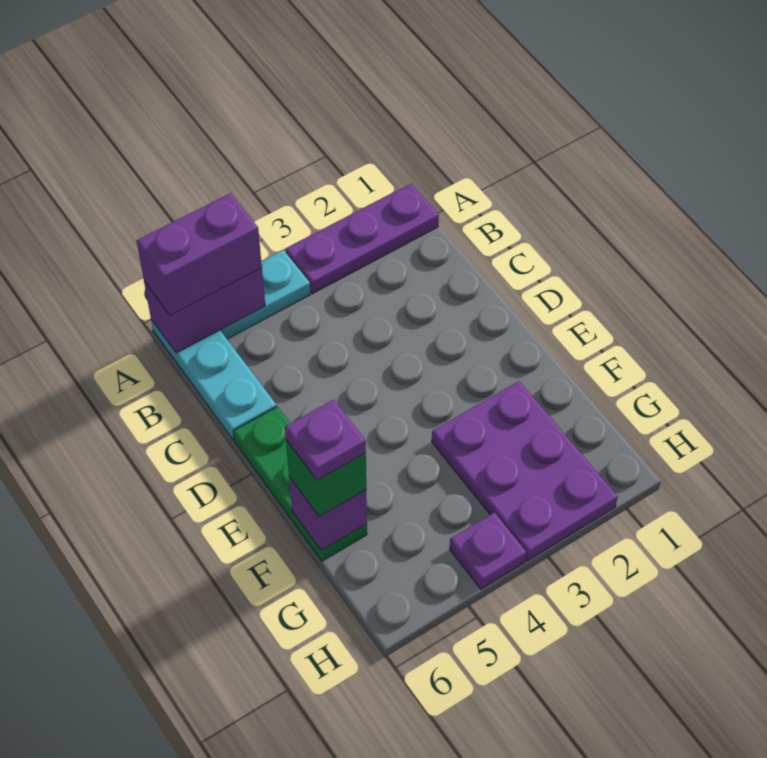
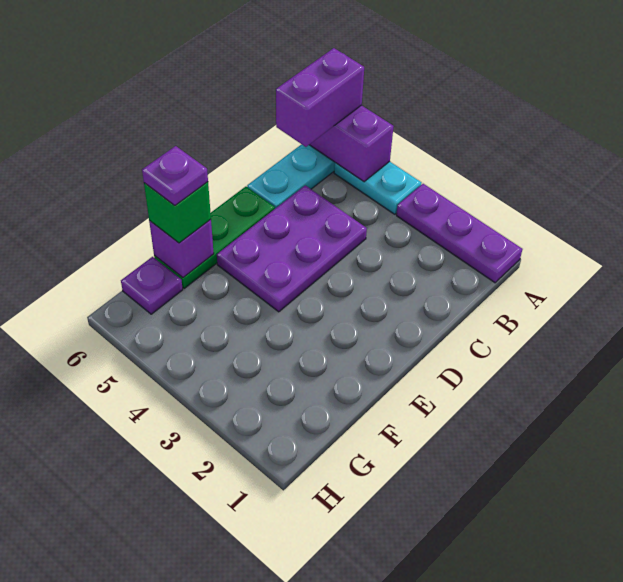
purple brick A5:A6 level 3 -> purple brick A6:B6 level 3
purple plate F2:H3 level 1 -> purple plate C4:E5 level 1
purple plate H4 level 1 -> purple plate G6 level 1

